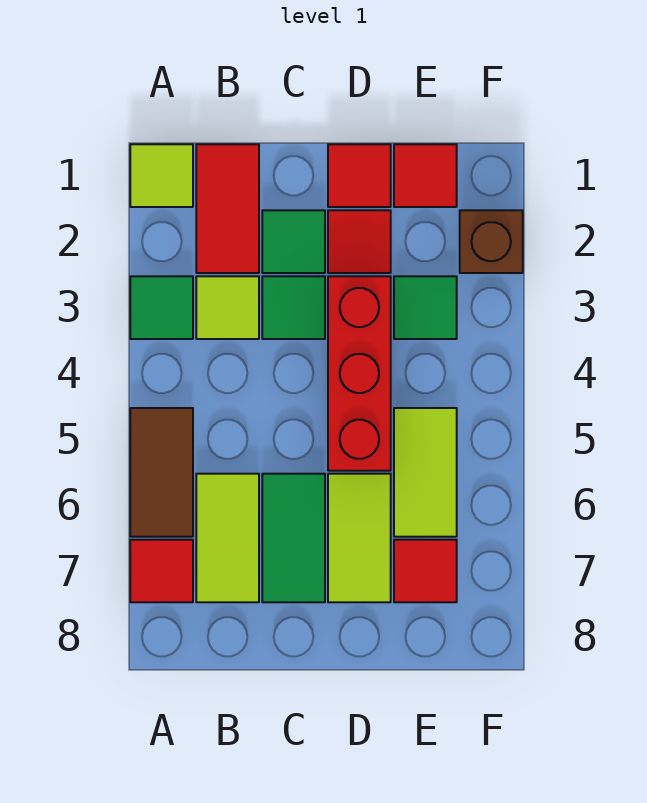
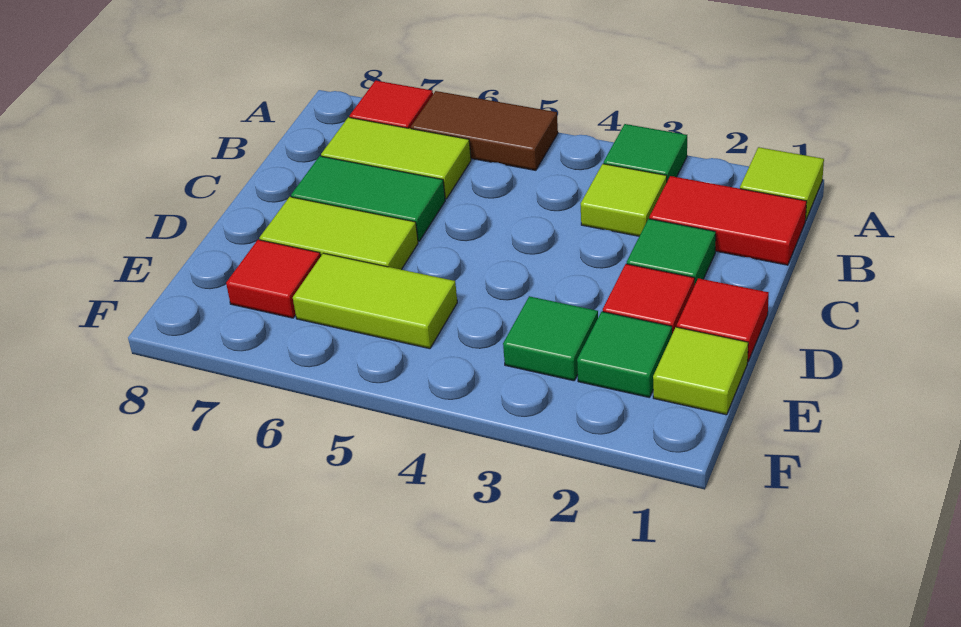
green tile C3 level 1 -> green tile E2 level 1
red brick D3:D5 level 1 -> none
red tile E1 level 1 -> lime tile E1 level 1
brown brick F2 level 1 -> none

